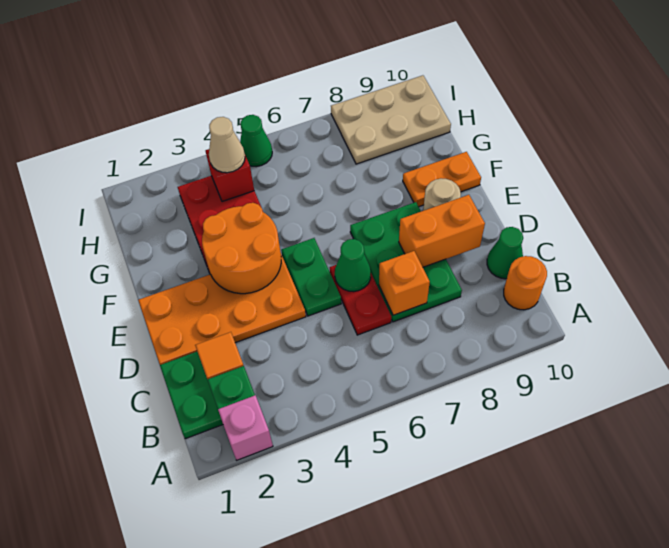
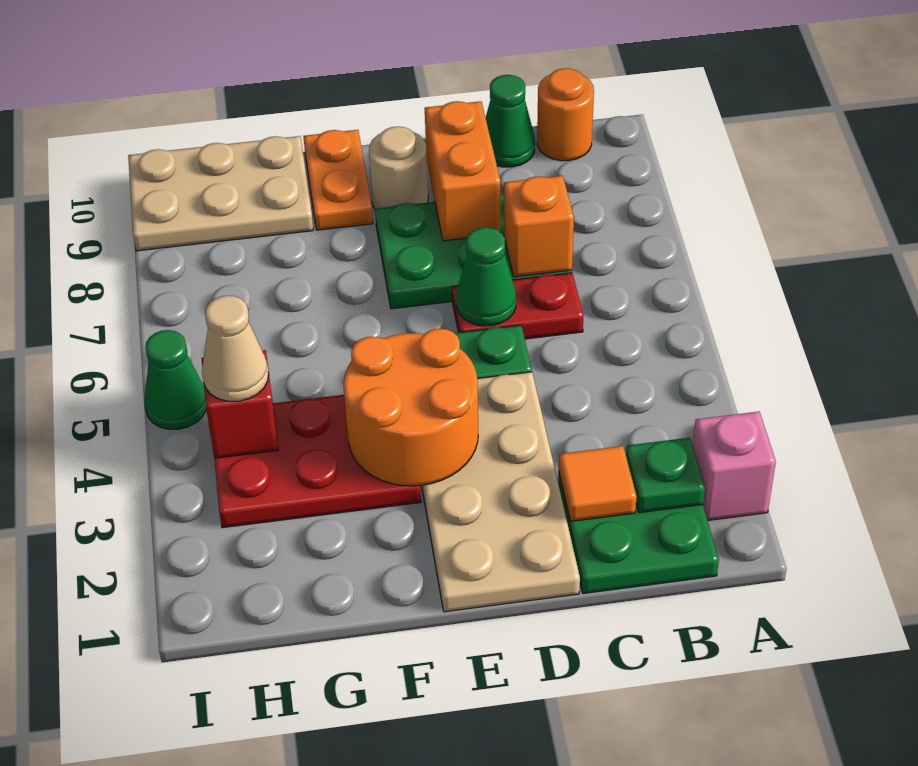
orange plate D1:E4 level 1 -> tan plate D1:E4 level 1
tan plate H8:I10 level 1 -> tan plate G9:I10 level 1

